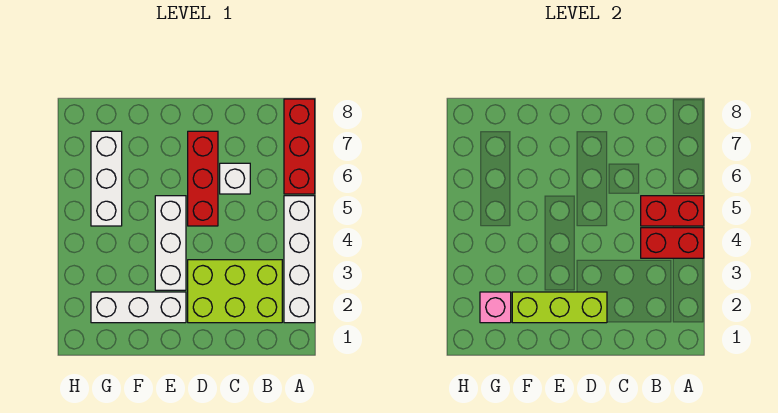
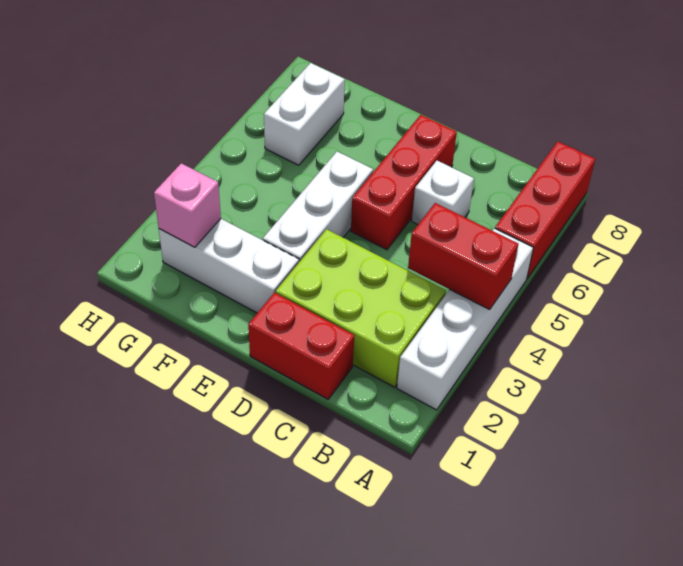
red brick A5:B5 level 2 -> red brick C1:D1 level 1
lime brick D2:F2 level 2 -> none
white brick G5:G7 level 1 -> white brick G6:G7 level 1

